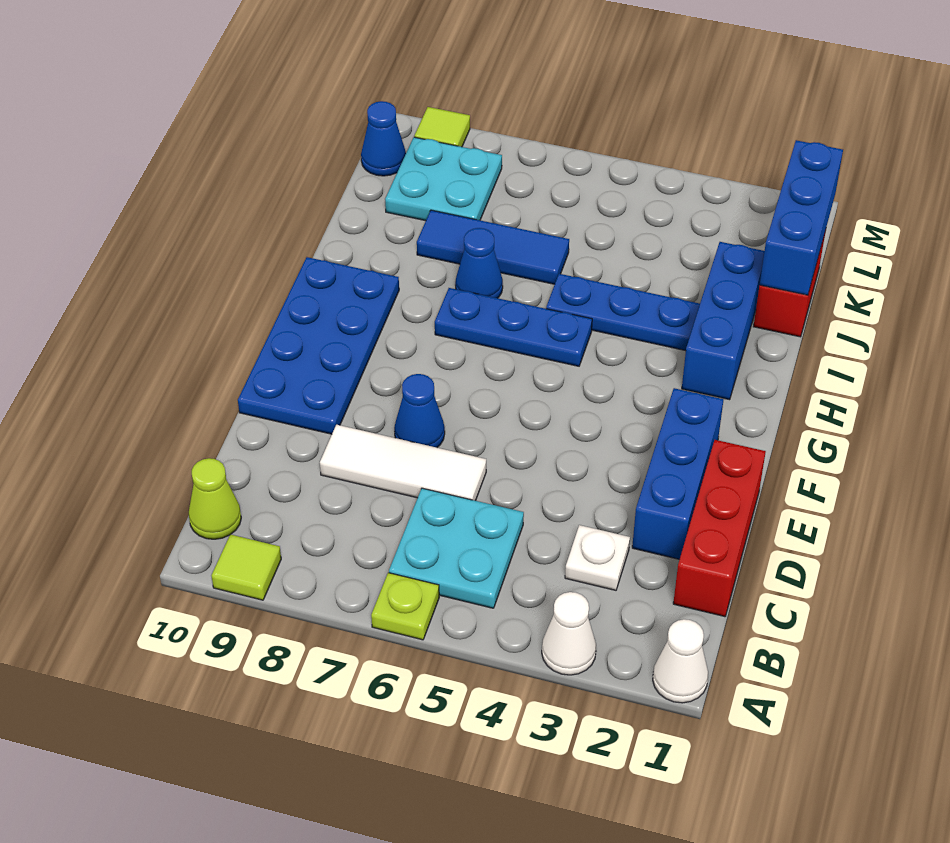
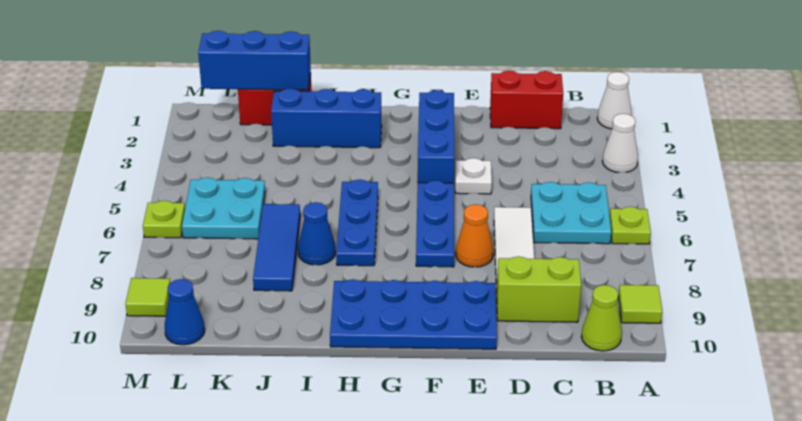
red brick C1:E1 level 1 -> red brick C1:D1 level 1
white plate C3 level 1 -> white plate E4 level 1
none -> lime brick C9:D9 level 1
blue brick D2:F2 level 1 -> blue brick F2:F4 level 1
blue cone E7 level 1 -> orange cone E7 level 1
blue plate I3:I5 level 1 -> blue plate F5:F7 level 1
cyan plate K8:L9 level 1 -> cyan plate K5:L6 level 1
none -> lime plate M6 level 1

